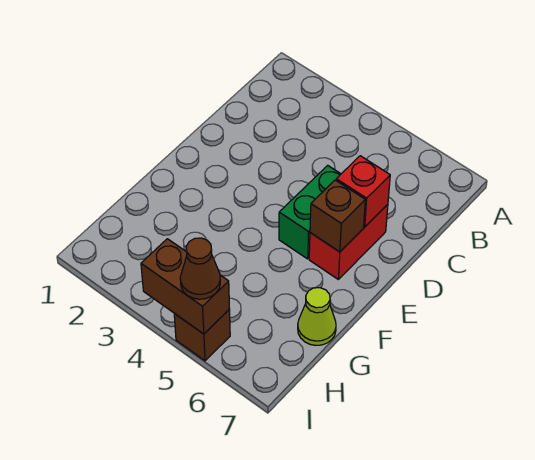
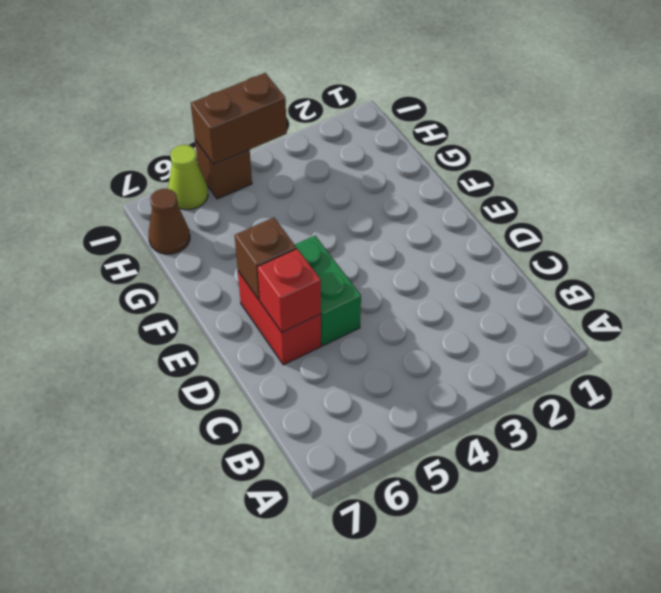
lime cone G7 level 1 -> lime cone I6 level 1
brown cone I5 level 3 -> brown cone H7 level 1

